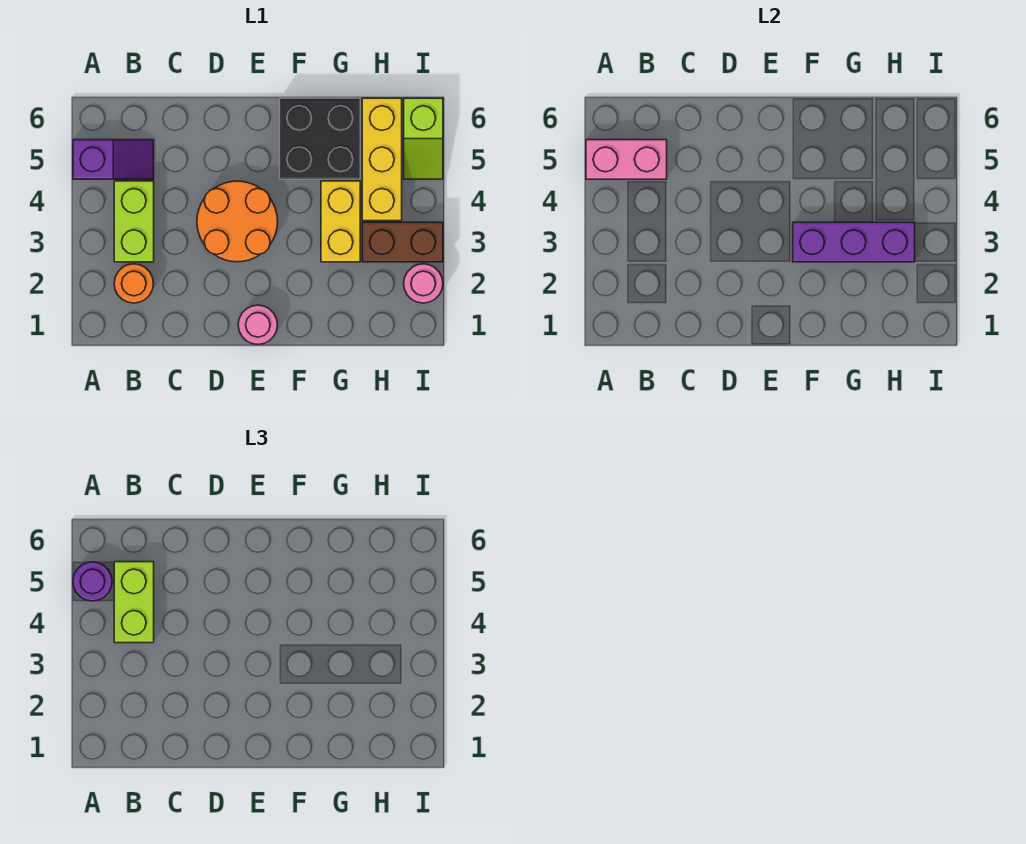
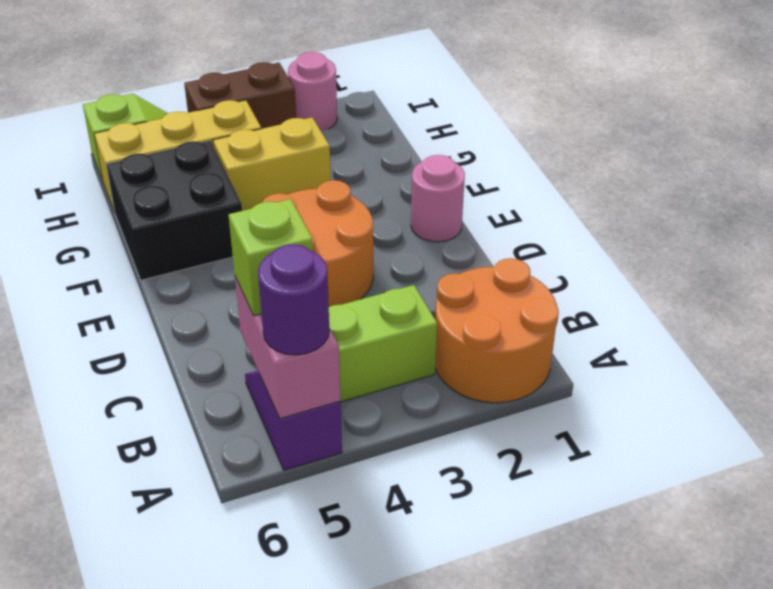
orange round brick B2 level 1 -> orange round brick A1:B2 level 1
lime brick B4:B5 level 3 -> lime brick B5 level 3
purple brick F3:H3 level 2 -> none
brown brick H3:I3 level 1 -> brown brick I3:I4 level 1

